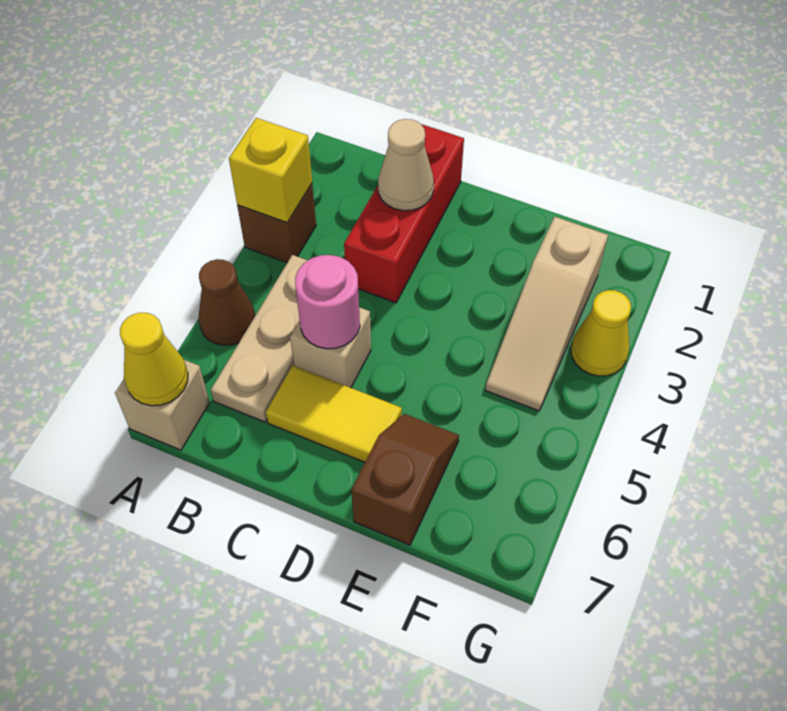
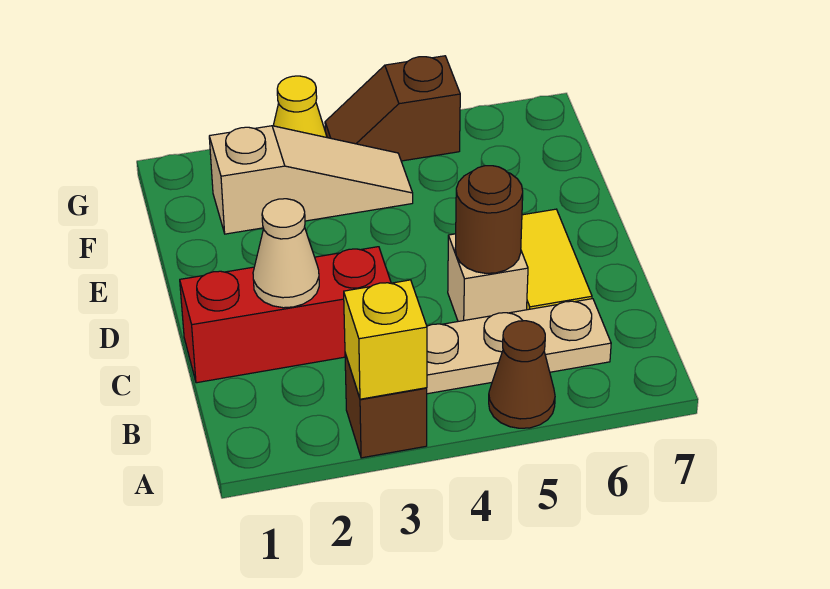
tan brick A7 level 1 -> none
yellow cone A7 level 2 -> none
pink round brick C5 level 2 -> brown round brick C5 level 2
brown slope E6:E7 level 1 top 7 -> brown slope G4:G5 level 1 top 5

